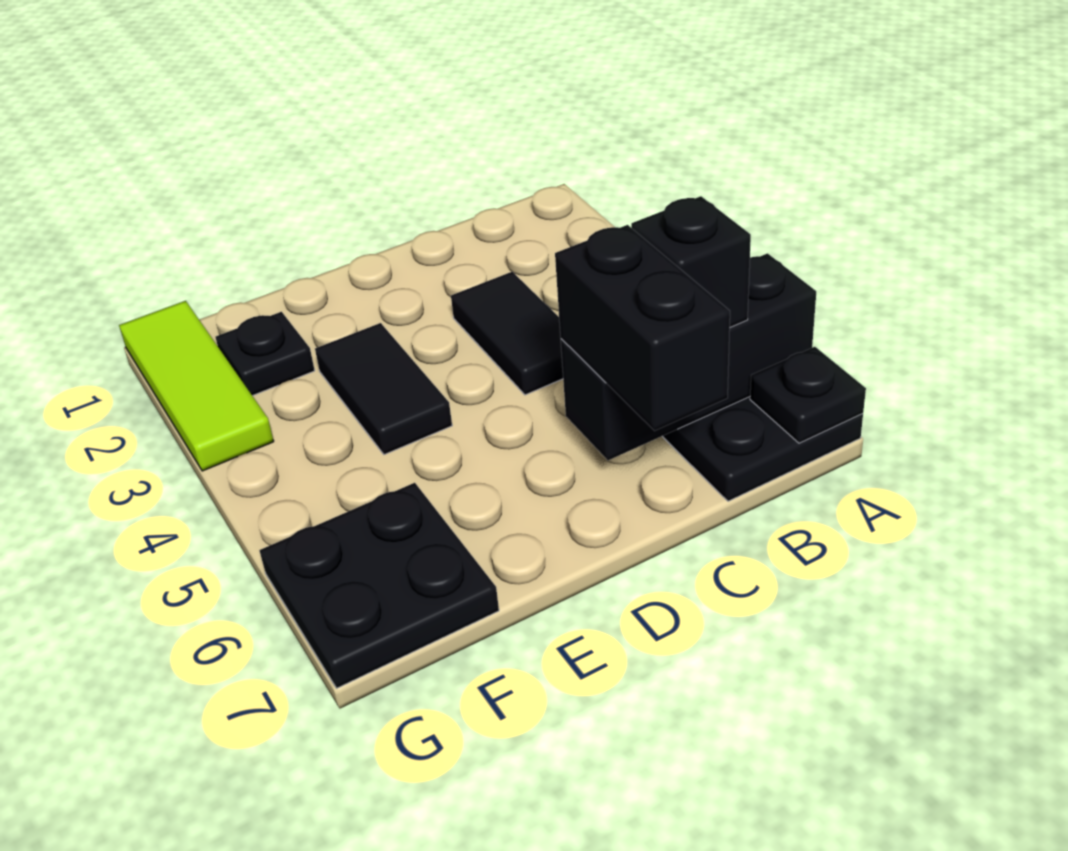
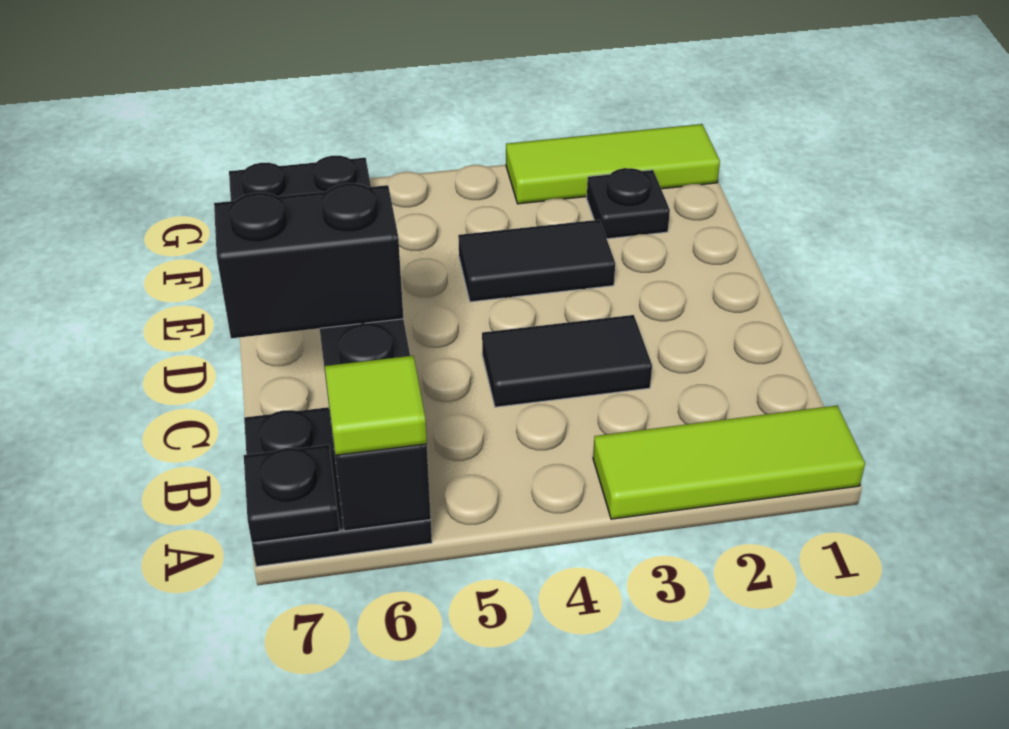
none -> lime tile A1:A3 level 1
none -> lime tile A6 level 3
black brick B6 level 3 -> none

